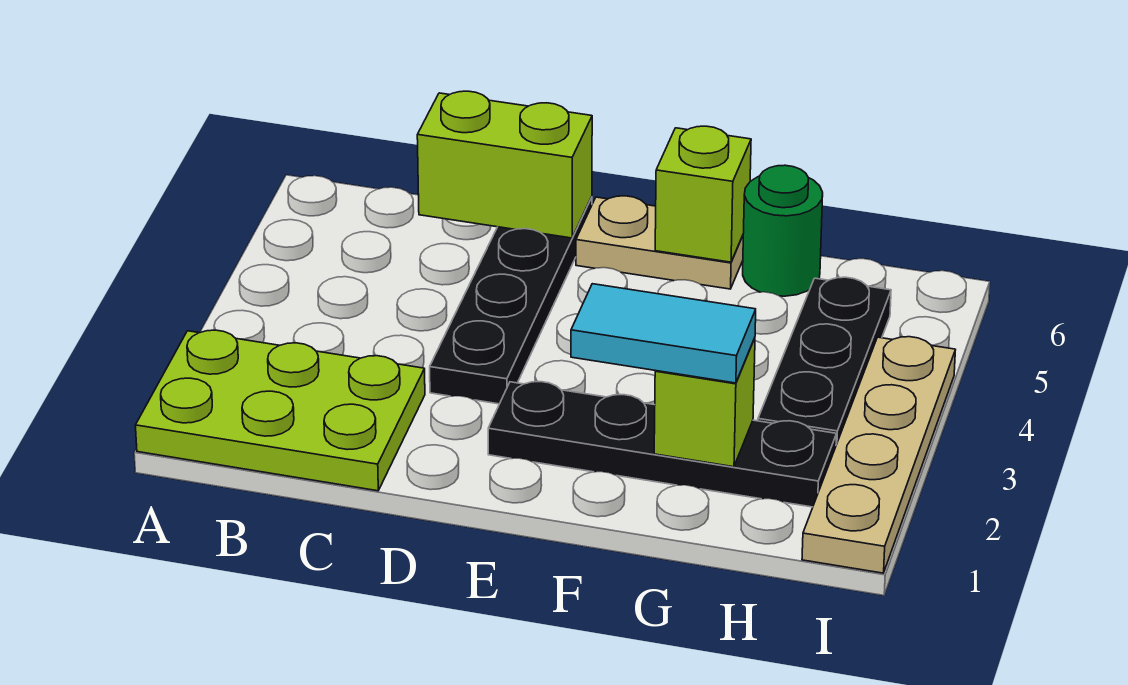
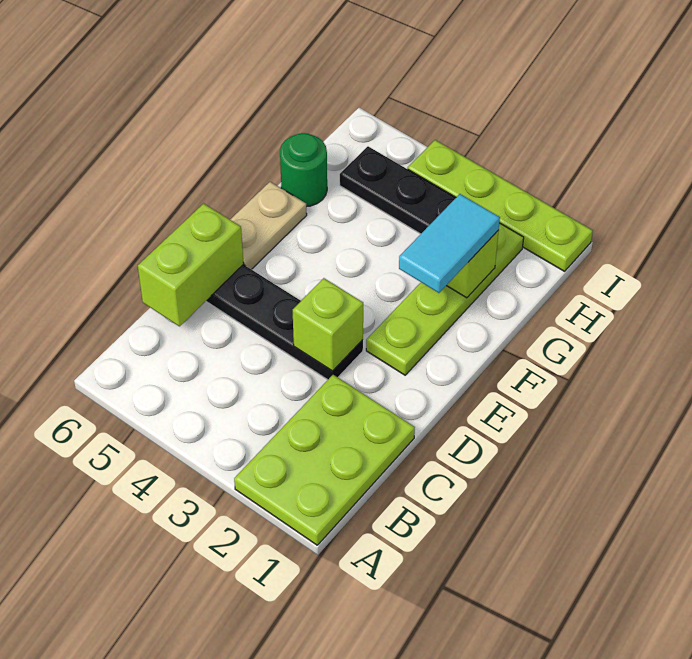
black plate E2:H2 level 1 -> lime plate E2:H2 level 1
lime brick F6 level 2 -> lime brick D3 level 2
tan plate I1:I4 level 1 -> lime plate I1:I4 level 1

